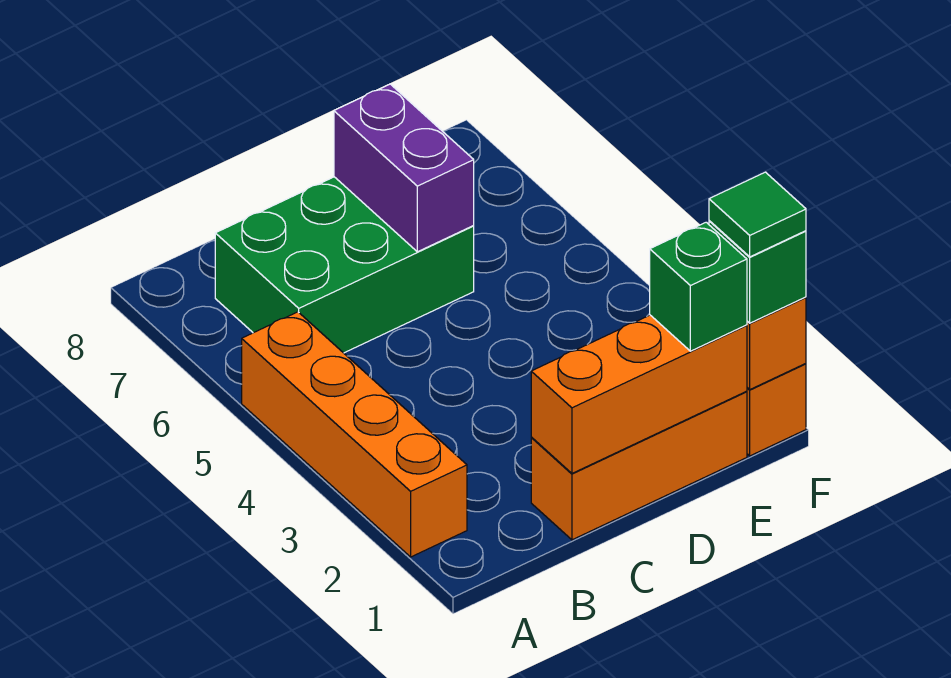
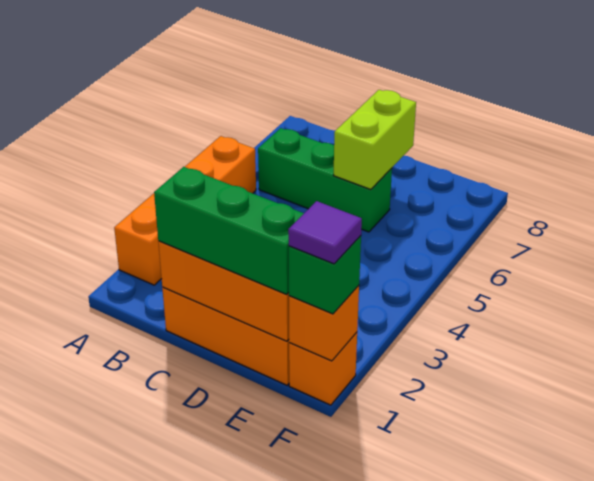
green brick B6:D7 level 1 -> green brick B6:D6 level 1
purple brick D6:D7 level 2 -> lime brick D6:D7 level 2
green brick E1 level 3 -> green brick C1:E1 level 3
green tile F1 level 4 -> purple tile F1 level 4

